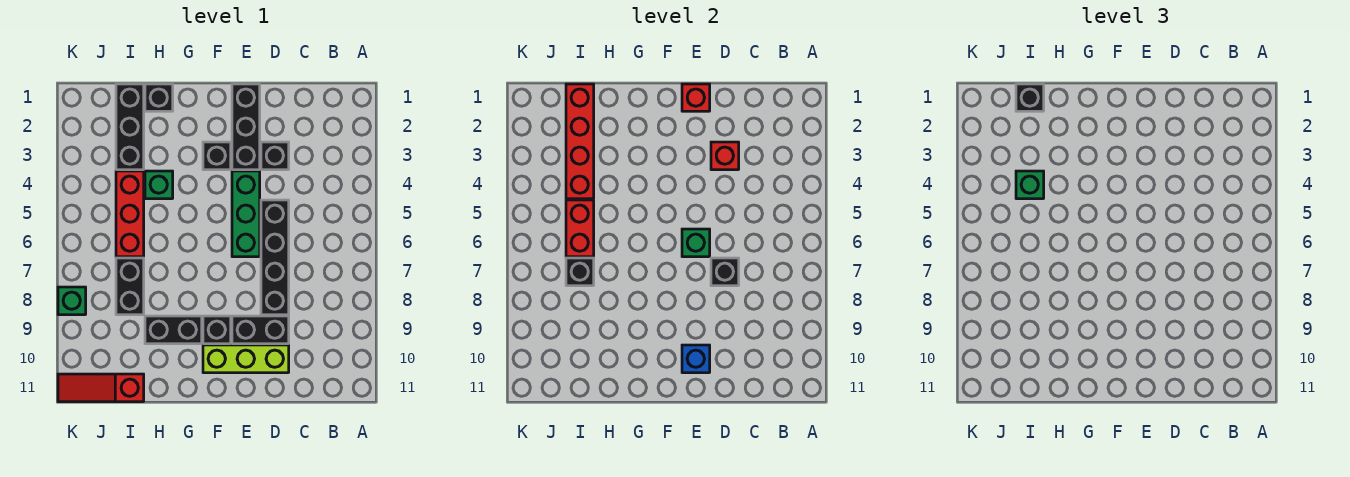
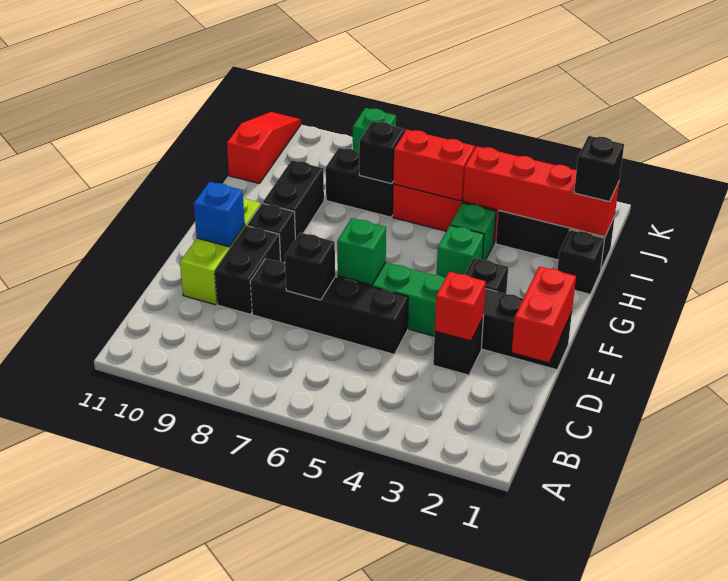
red brick E1 level 2 -> red brick D1:E1 level 2
green brick I4 level 3 -> green brick G4 level 1

